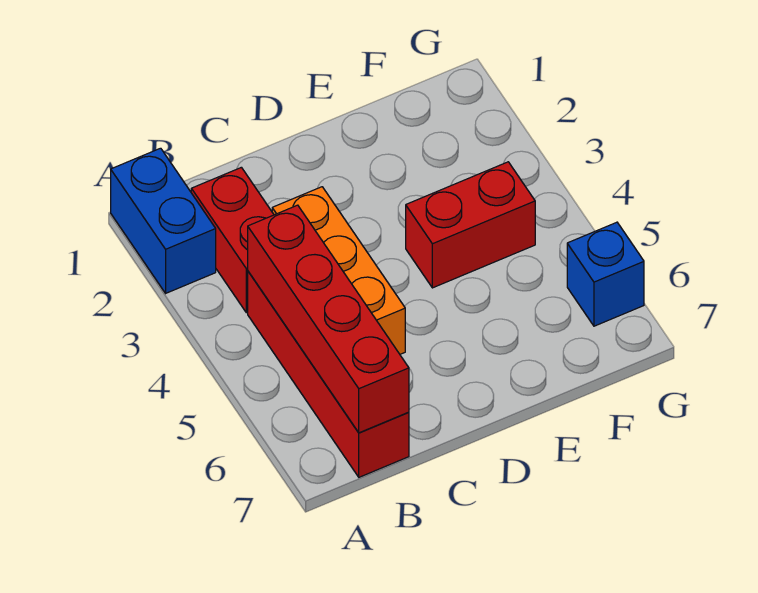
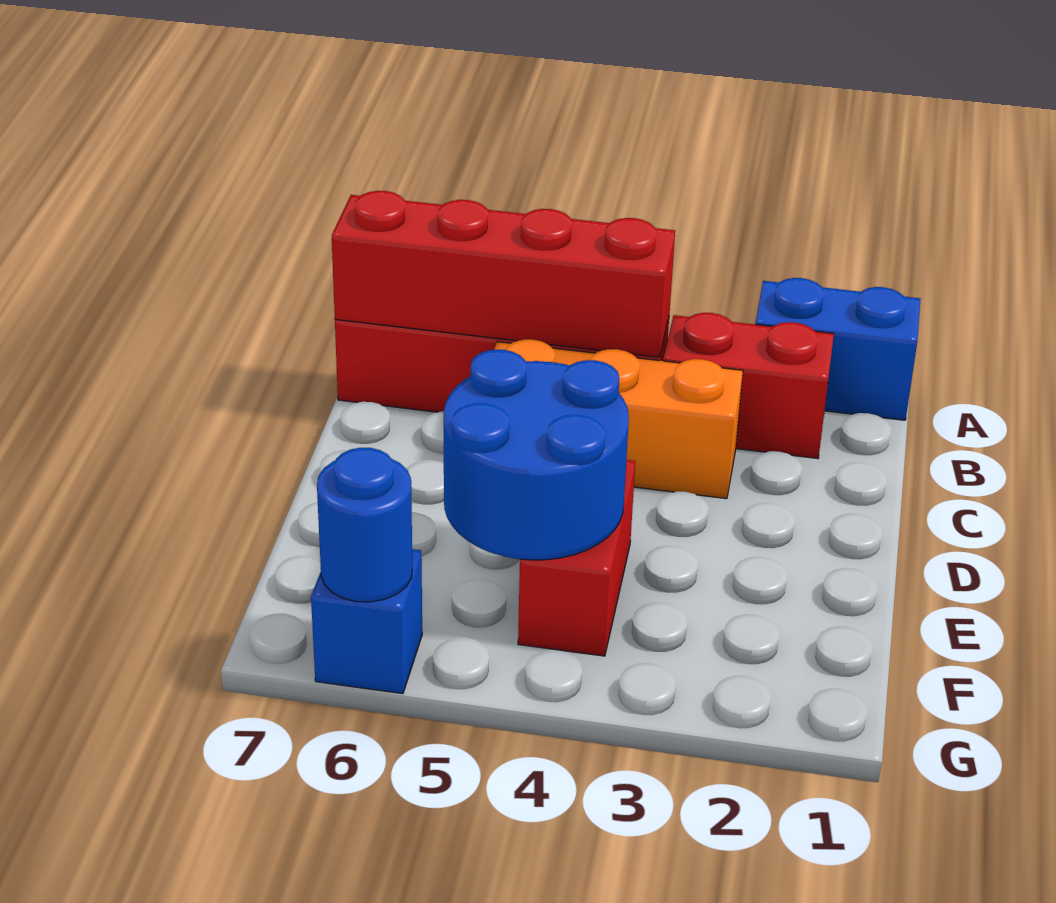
none -> blue round brick E4:F5 level 2
none -> blue round brick G6 level 2

